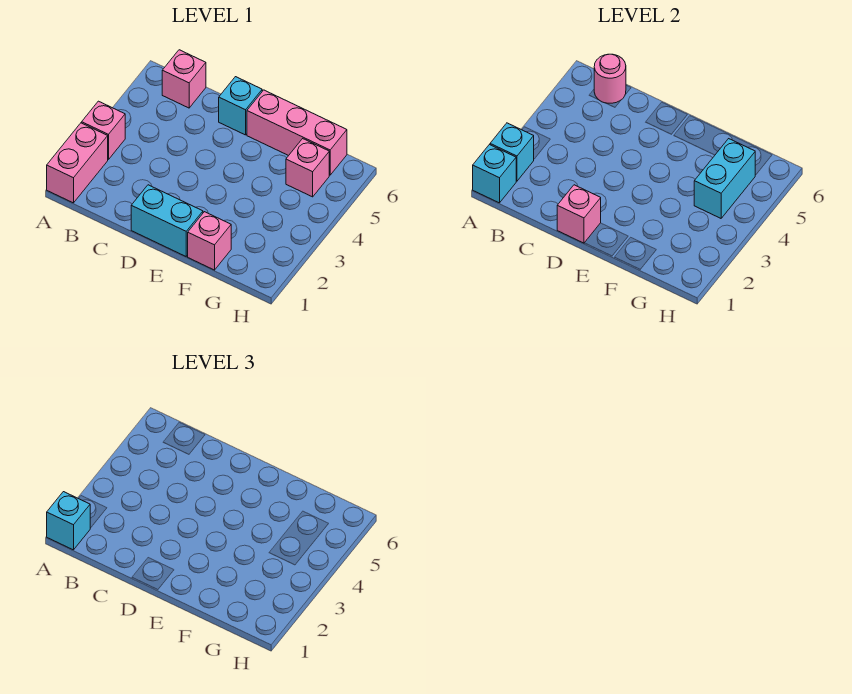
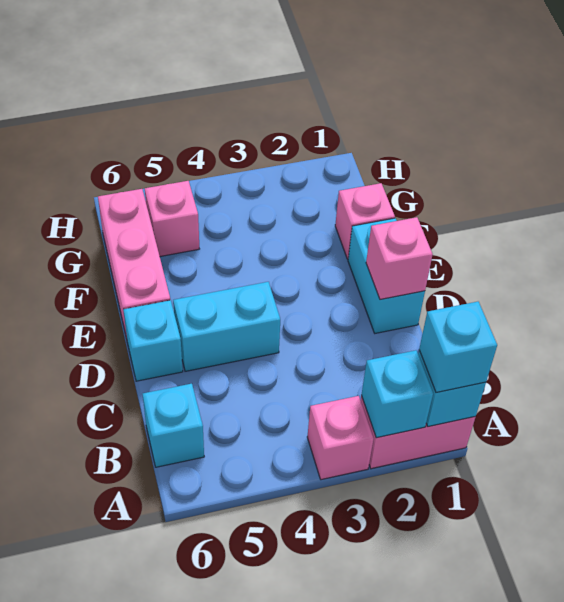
pink brick B6 level 1 -> cyan brick B6 level 1
pink round brick B6 level 2 -> none
cyan brick G4:G5 level 2 -> cyan brick D4:D5 level 1

